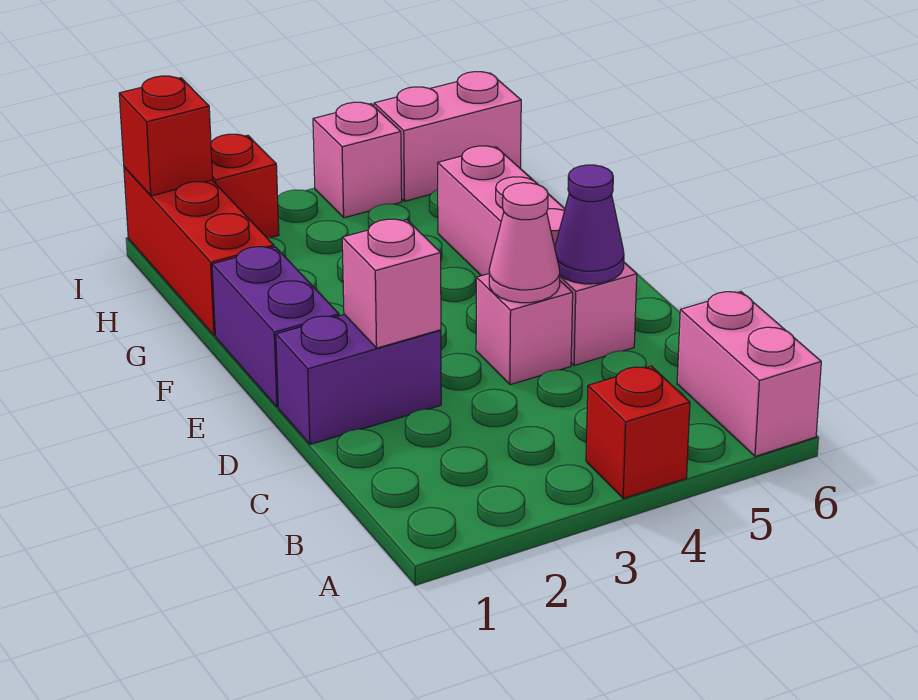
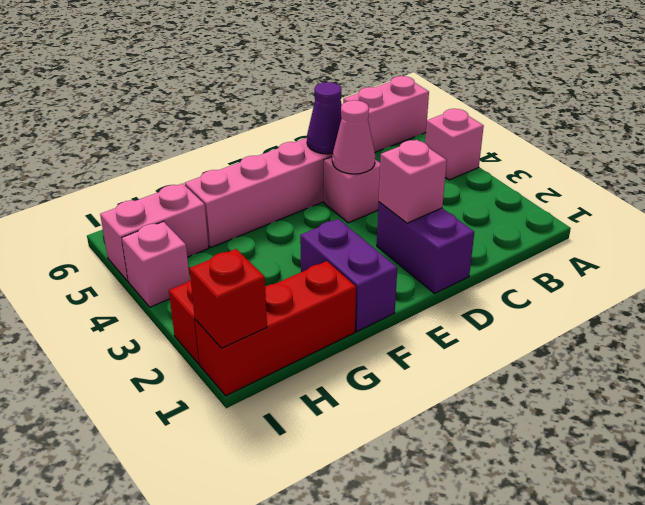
red brick A4 level 1 -> pink brick A4 level 1
purple brick E1:F1 level 1 -> purple brick F1:F2 level 1
pink brick I5:I6 level 1 -> pink brick H5:I5 level 1

